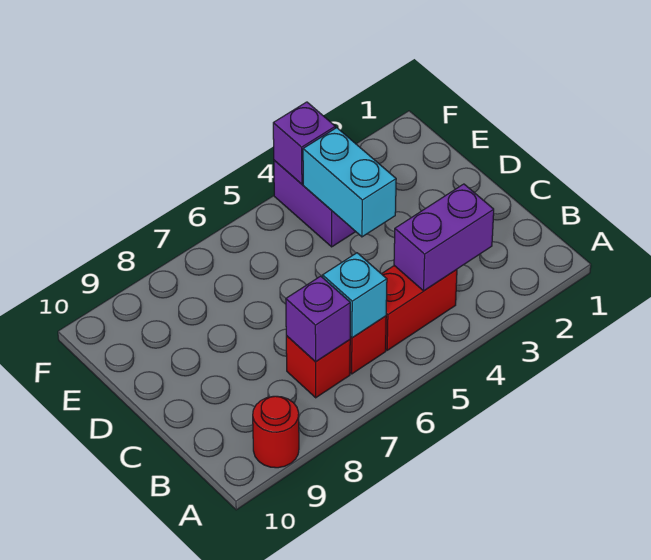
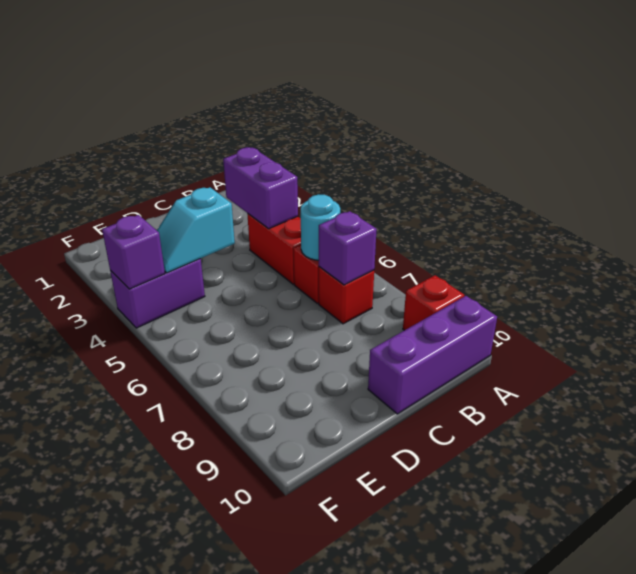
red round brick A9 level 1 -> red brick A9 level 1
none -> purple brick A10:C10 level 1
cyan brick B6 level 2 -> cyan round brick B6 level 2
cyan brick D4:E4 level 2 -> cyan slope D4:E4 level 2 top D

